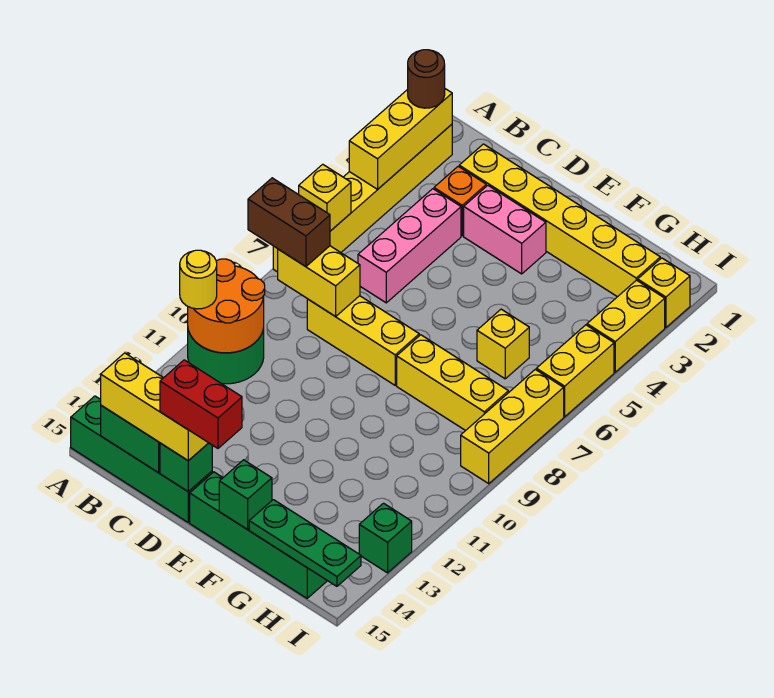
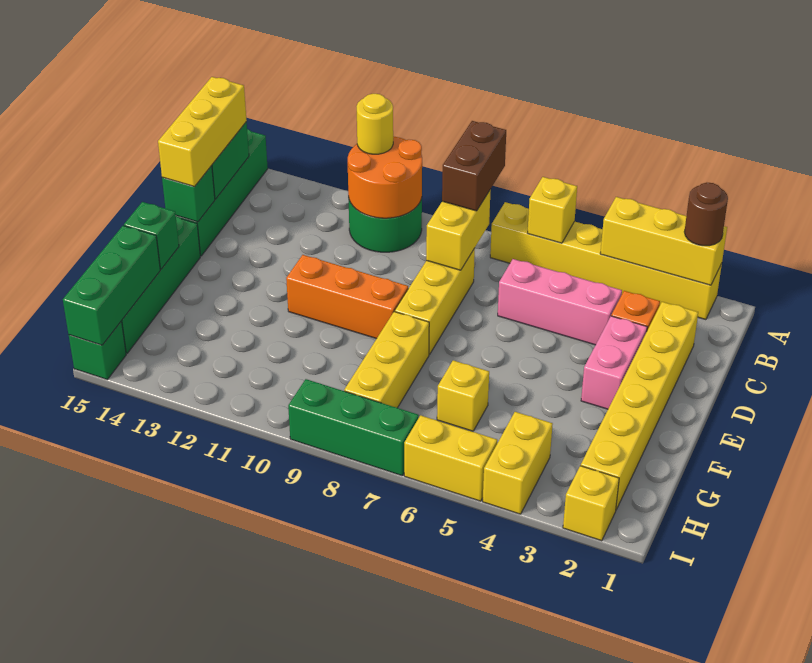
red brick D15:E15 level 4 -> none
none -> orange brick E9:E11 level 1
green plate G15:I15 level 2 -> green brick G15:I15 level 2
yellow brick I3:I4 level 1 -> yellow brick H4:I4 level 1
yellow brick I7:I9 level 1 -> green brick I7:I9 level 1
green brick I13 level 1 -> green brick I15 level 1

